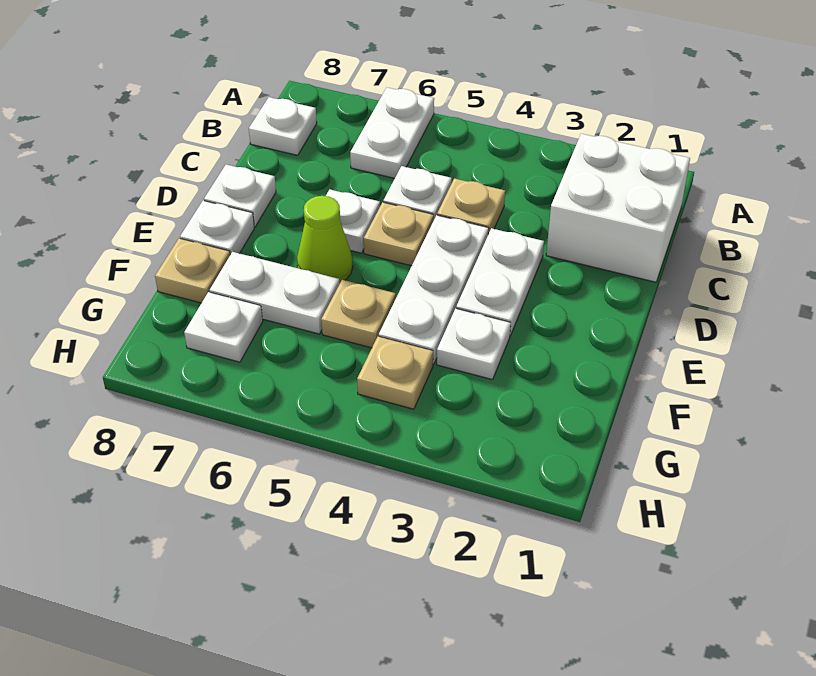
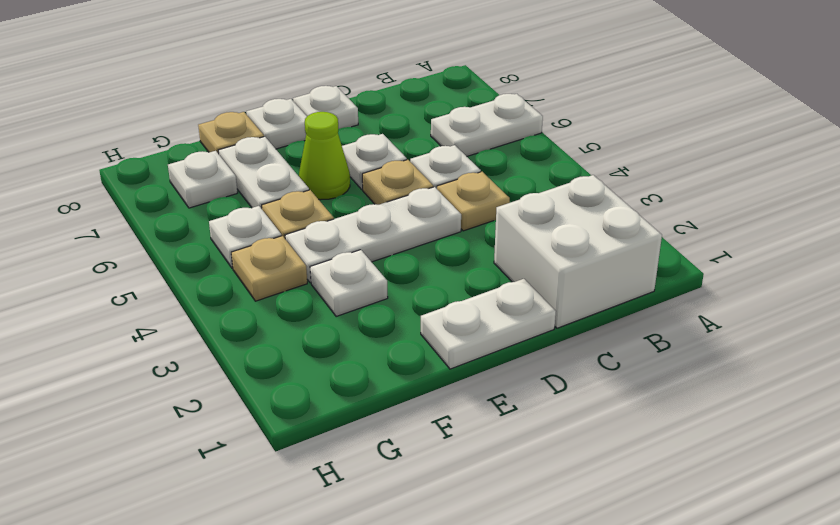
white plate B8 level 1 -> white plate G5 level 1
white plate D3:E3 level 1 -> white plate D1:E1 level 1

